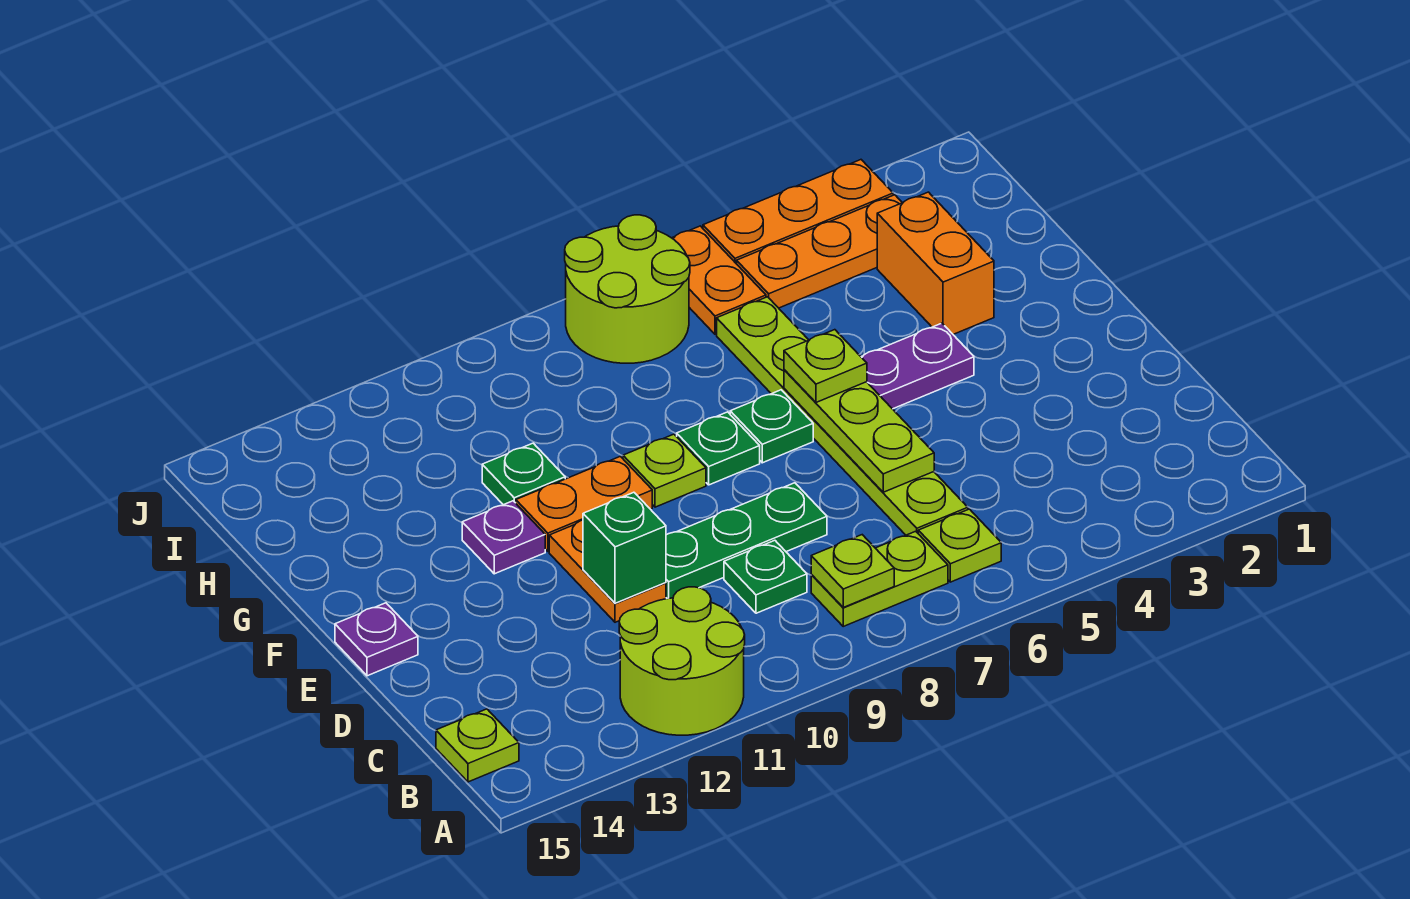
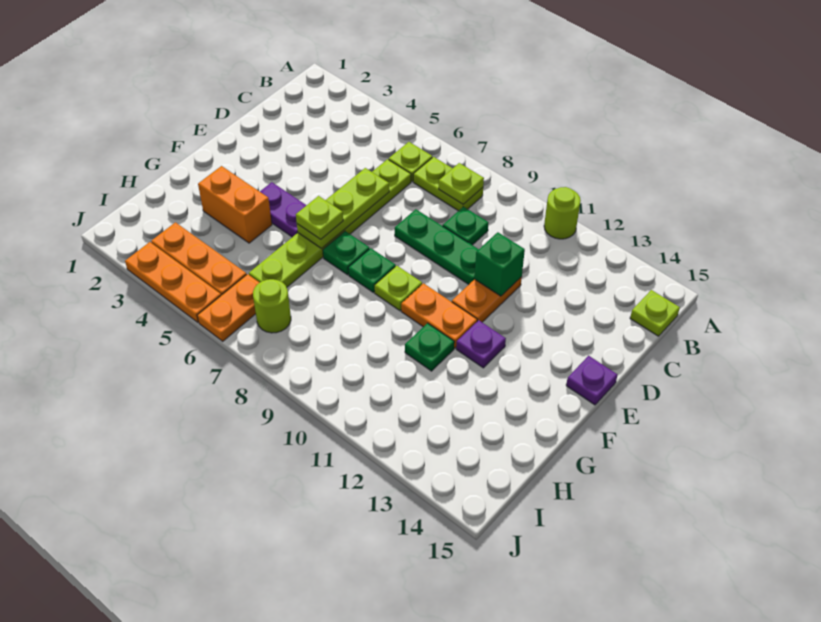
lime round brick A11:B12 level 1 -> lime round brick A11 level 1
orange brick G3:H3 level 1 -> orange brick G3:G4 level 1
lime round brick I7:J8 level 1 -> lime round brick I7 level 1

